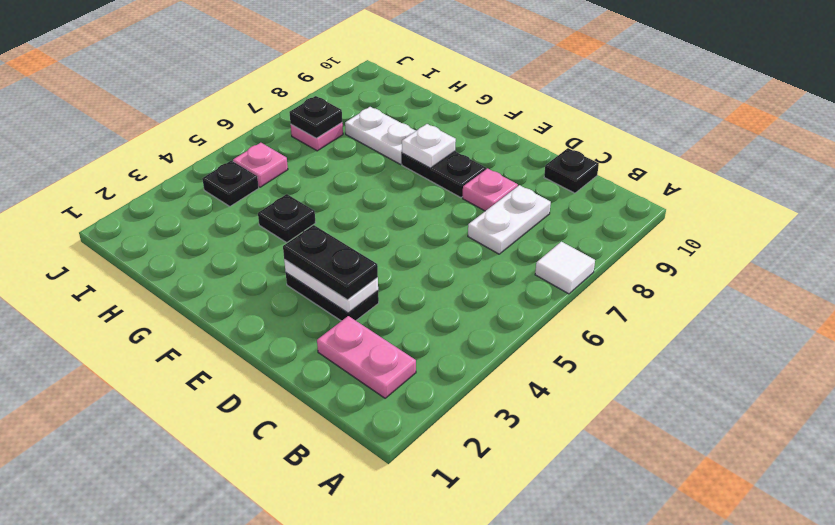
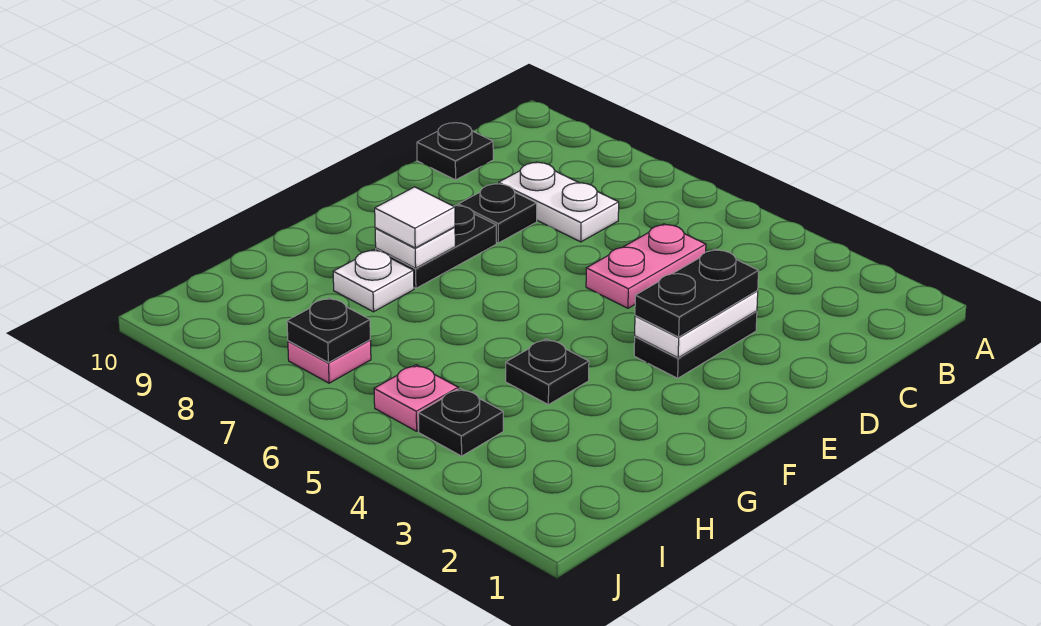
white tile A7 level 1 -> white tile F8 level 3
pink plate B2:C2 level 1 -> pink plate C5:D5 level 1
pink plate D8 level 1 -> black plate D8 level 1
white plate G8:H8 level 1 -> white plate G8 level 1

